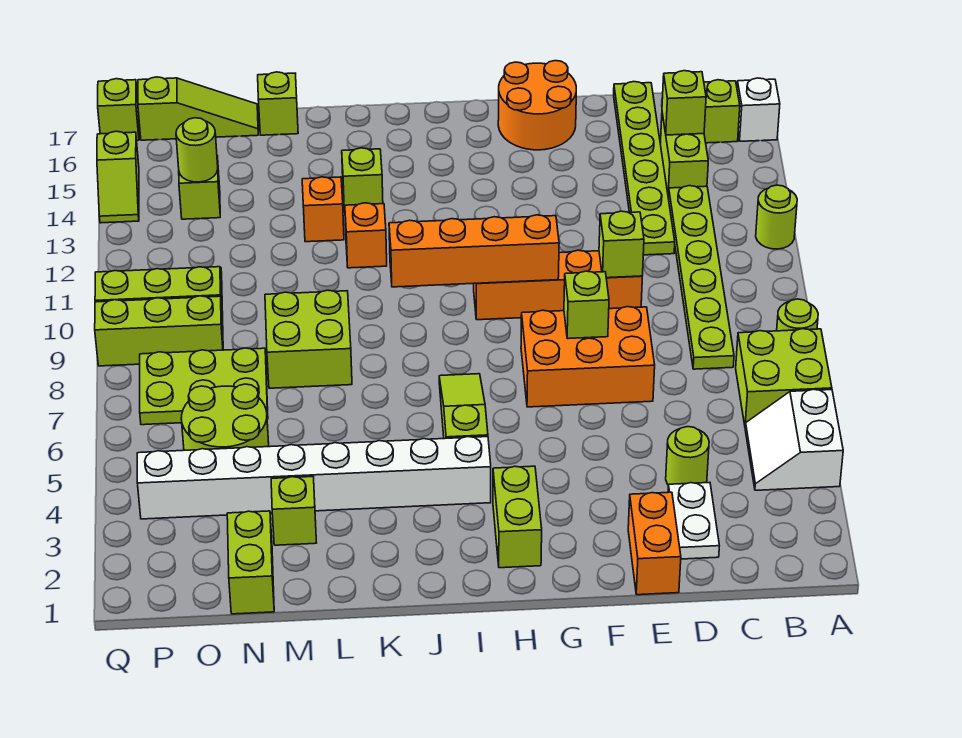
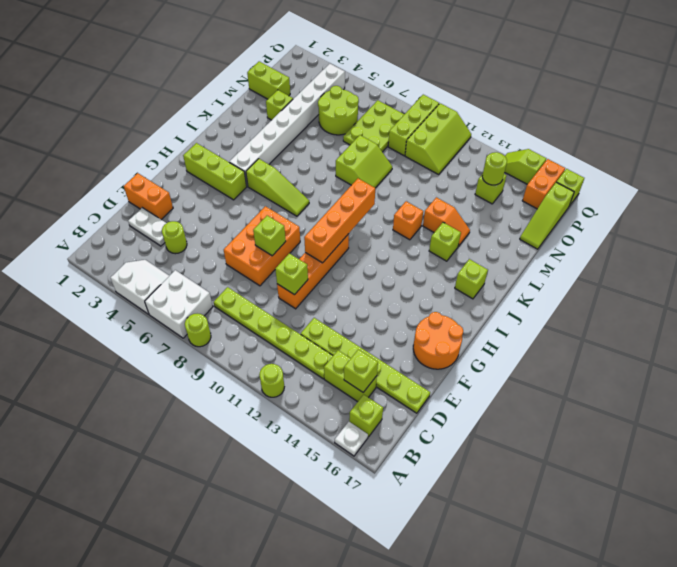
lime brick A6:B7 level 1 -> white brick A6:B7 level 1
white brick A16 level 1 -> white plate A16 level 1
lime brick H2:H3 level 1 -> lime brick H2:H4 level 1
lime brick L8:M9 level 1 -> lime slope L8:M9 level 1 top 8
lime brick M17 level 1 -> lime brick J16 level 1
none -> orange brick P16:Q16 level 1

